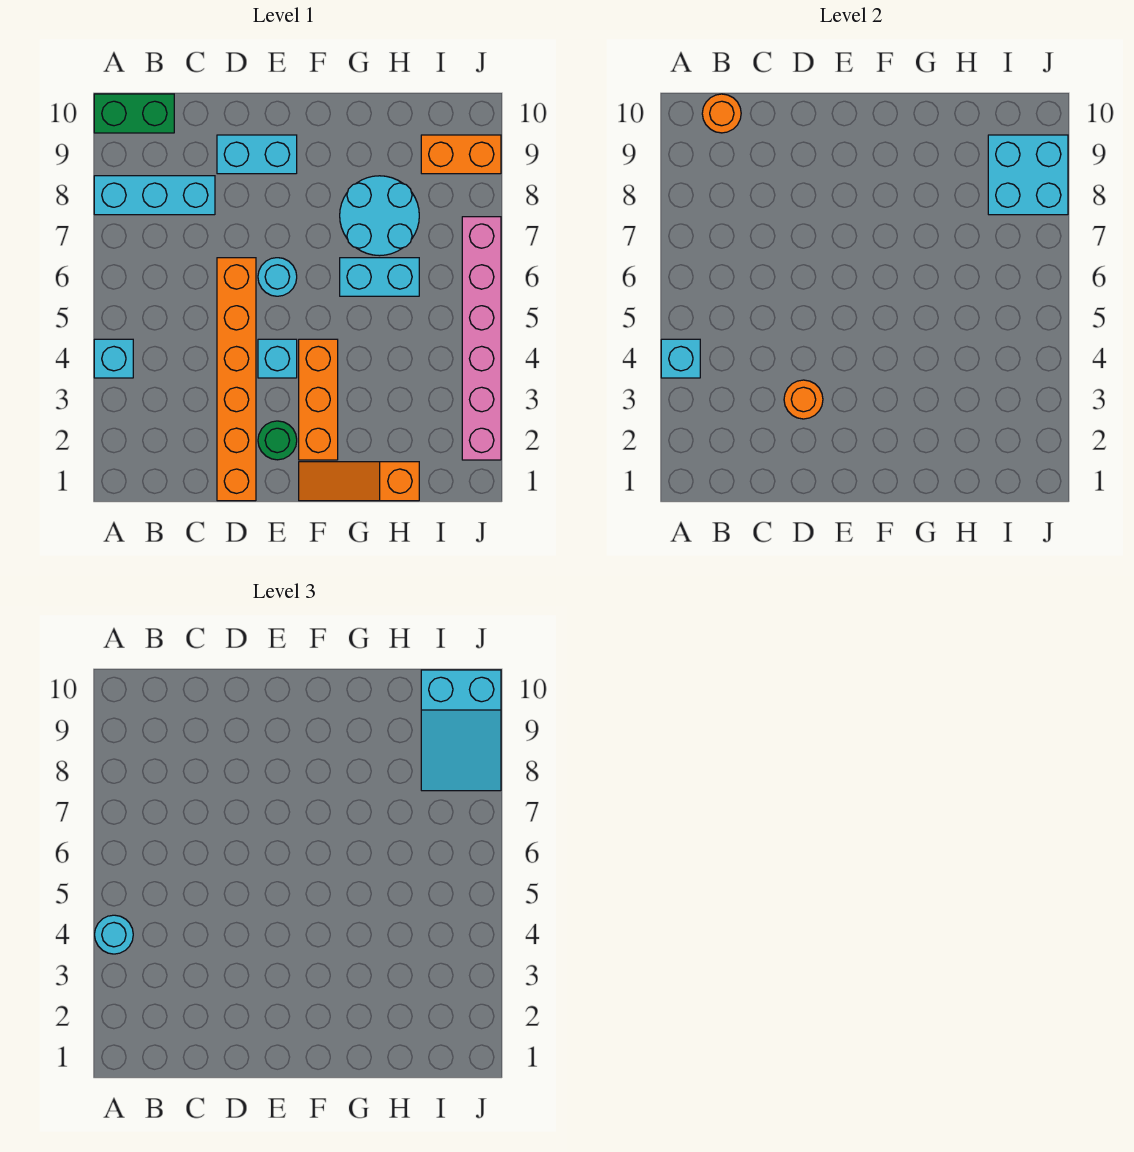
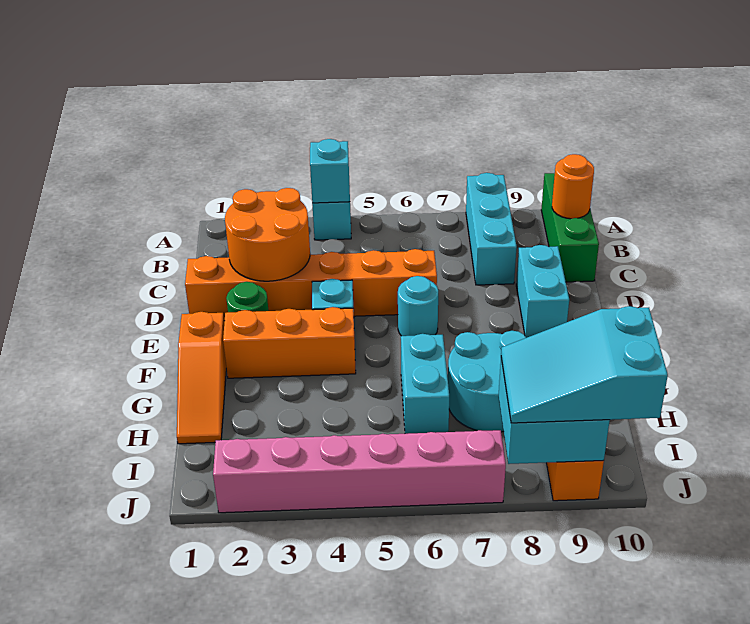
cyan round brick A4 level 3 -> none
green brick A10:B10 level 1 -> green brick A10:C10 level 1
orange round brick D3 level 2 -> orange round brick C2:D3 level 2
orange slope F1:H1 level 1 top H -> orange slope F1:H1 level 1 top F

